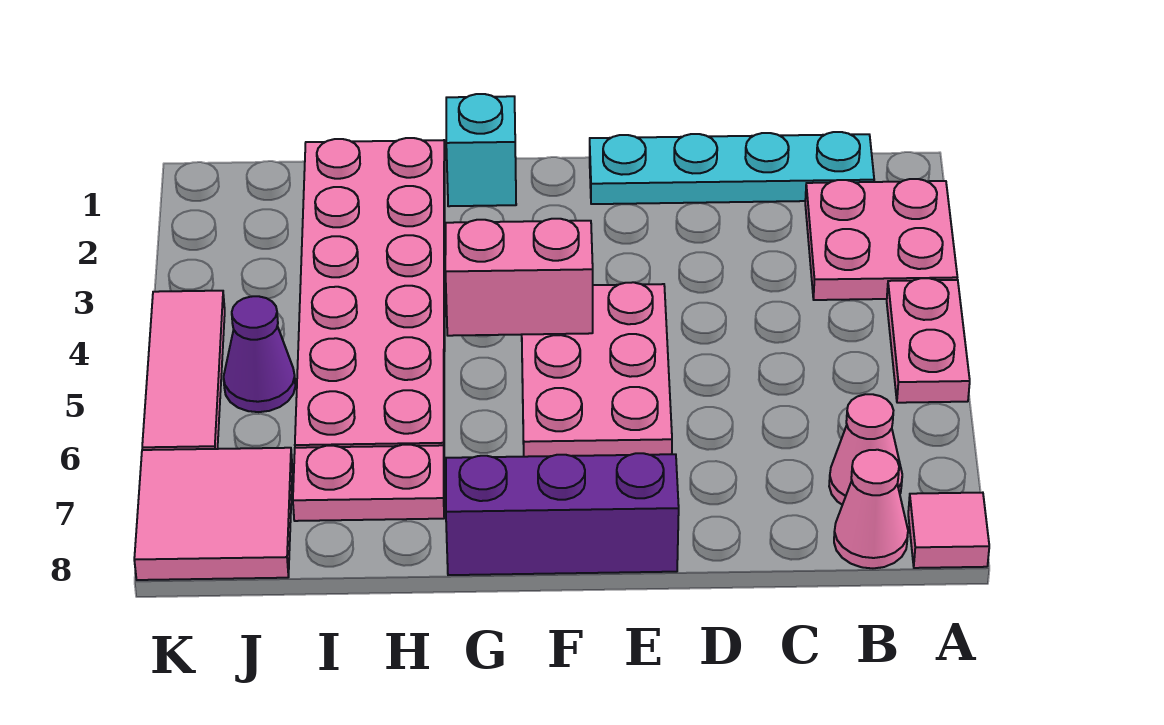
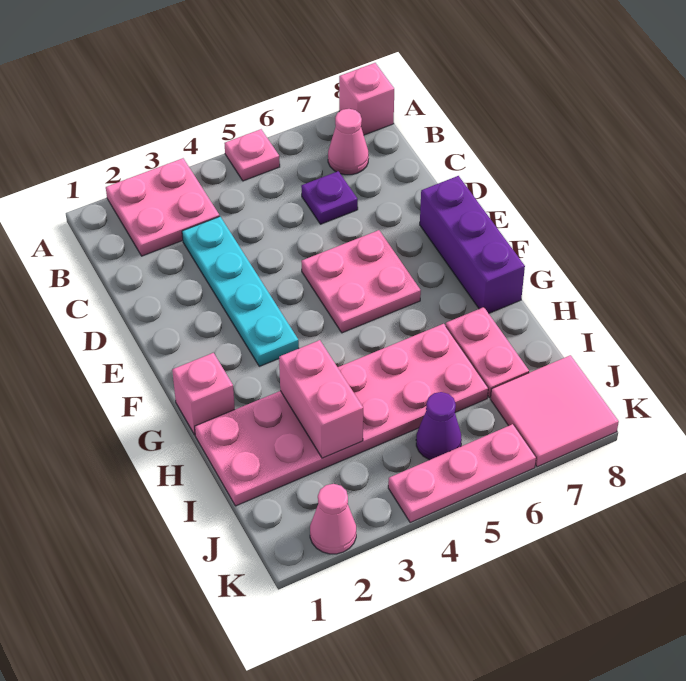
pink plate A4:A5 level 1 -> pink plate A5 level 1
pink tile A8 level 1 -> pink brick A8 level 1
cyan plate B1:E1 level 1 -> cyan plate C3:F3 level 1
pink cone B8 level 1 -> pink cone K2 level 1
none -> purple plate C6 level 1
pink plate E4:F6 level 1 -> pink plate E5:F6 level 1
pink brick F4:G4 level 2 -> pink brick H3:I3 level 2
cyan brick G1 level 1 -> pink brick G1 level 1
pink tile K4:K6 level 1 -> pink plate K4:K6 level 1

